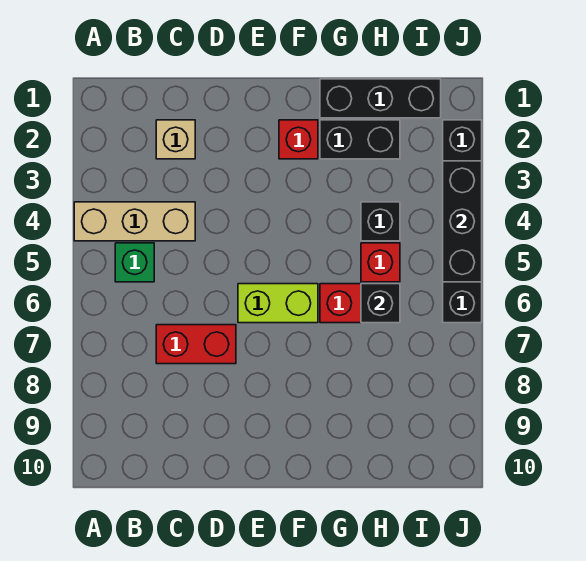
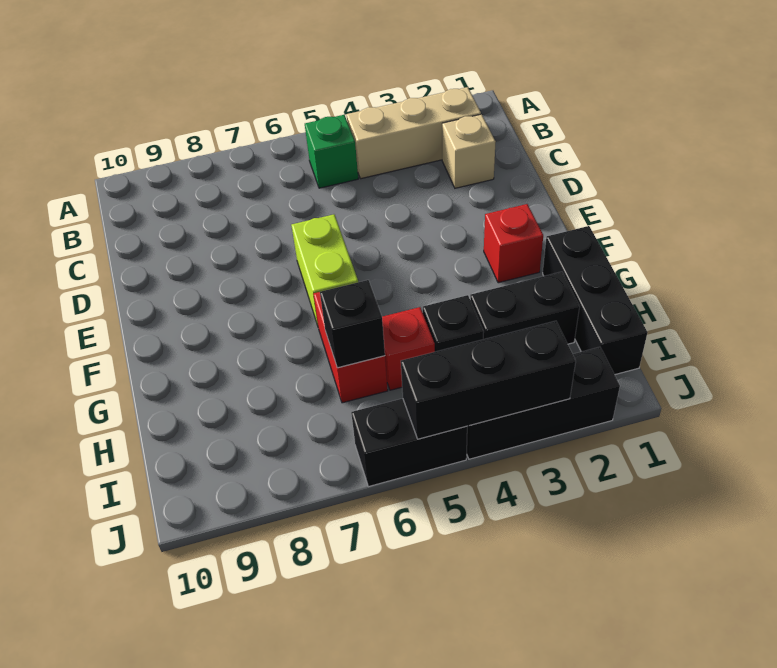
tan brick A4:C4 level 1 -> tan brick B2:B4 level 1
red brick C7:D7 level 1 -> none
black brick G2:H2 level 1 -> black brick H2:H3 level 1

